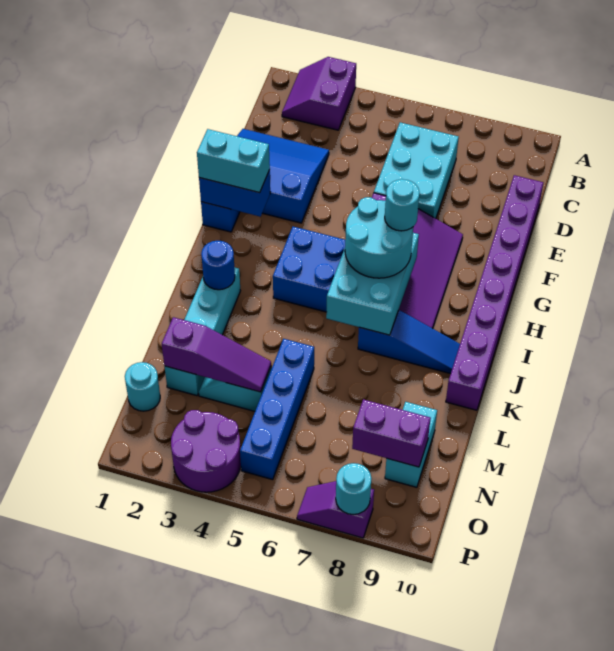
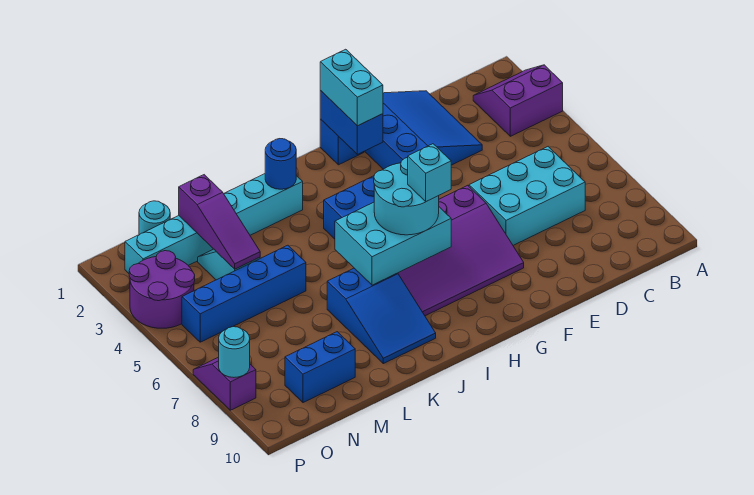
purple brick D10:K10 level 1 -> none
cyan round brick H7 level 4 -> cyan brick H7 level 4
cyan brick J2:M2 level 1 -> cyan brick J2:O2 level 1
blue slope J7:J9 level 1 top 7 -> blue slope J7:K9 level 1 top 7
cyan brick M9:N9 level 1 -> blue brick M9:N9 level 1
purple brick N8:N9 level 2 -> none

